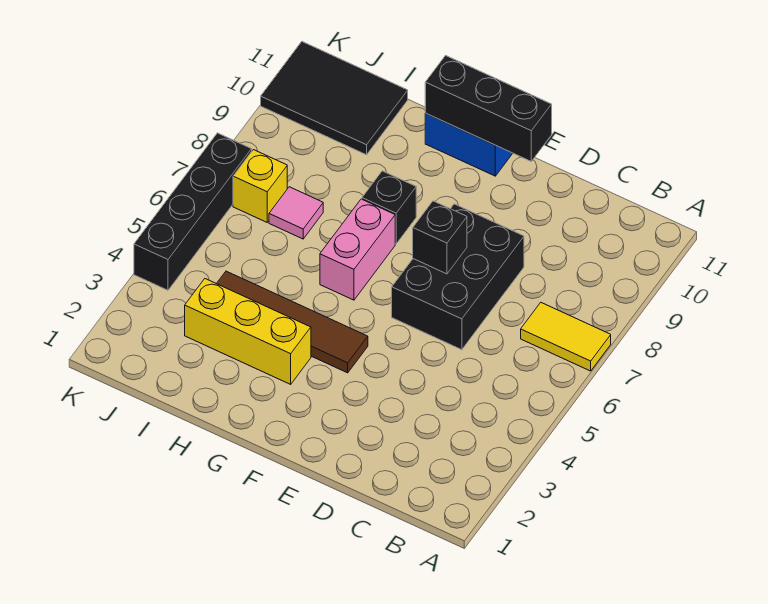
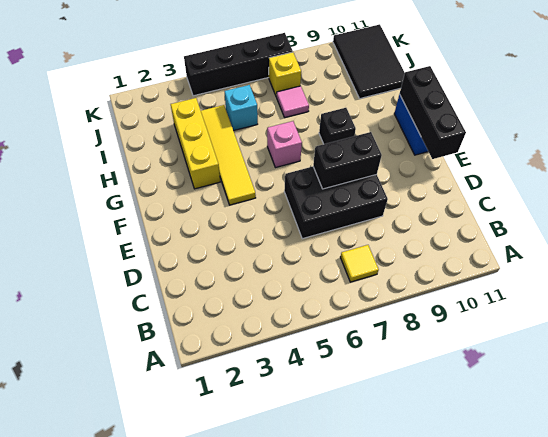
yellow tile A7:B7 level 1 -> yellow tile B7 level 1
black brick E7 level 2 -> black brick E7:E8 level 2
brown tile F4:I4 level 1 -> yellow tile F4:I4 level 1
pink brick G6:G7 level 1 -> pink brick G6 level 1
none -> cyan brick I5 level 1

